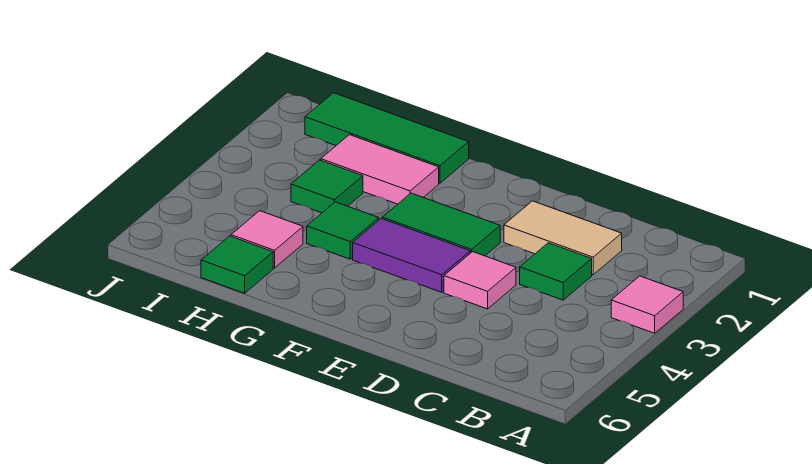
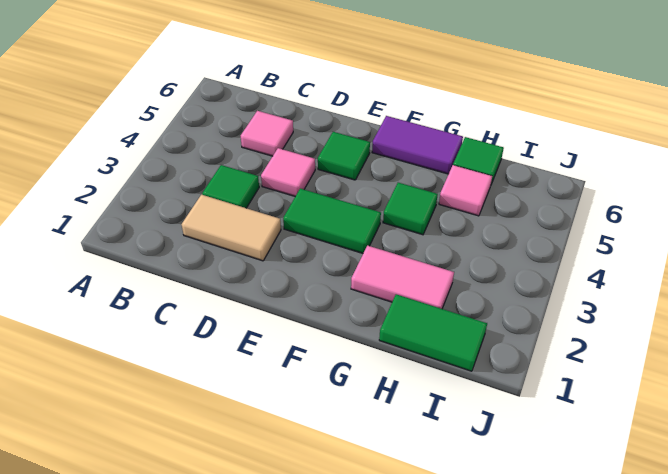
pink tile A3 level 1 -> pink tile C5 level 1
purple tile E4:F4 level 1 -> purple tile F6:G6 level 1
green tile G1:I1 level 1 -> green tile H1:I1 level 1
green tile H3 level 1 -> green tile E5 level 1

